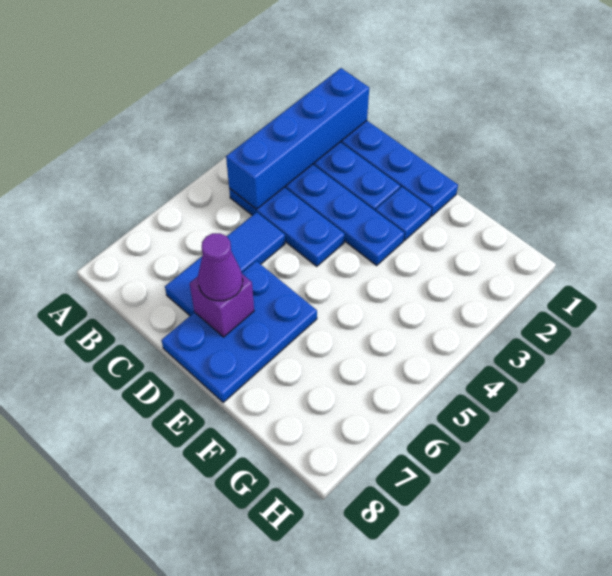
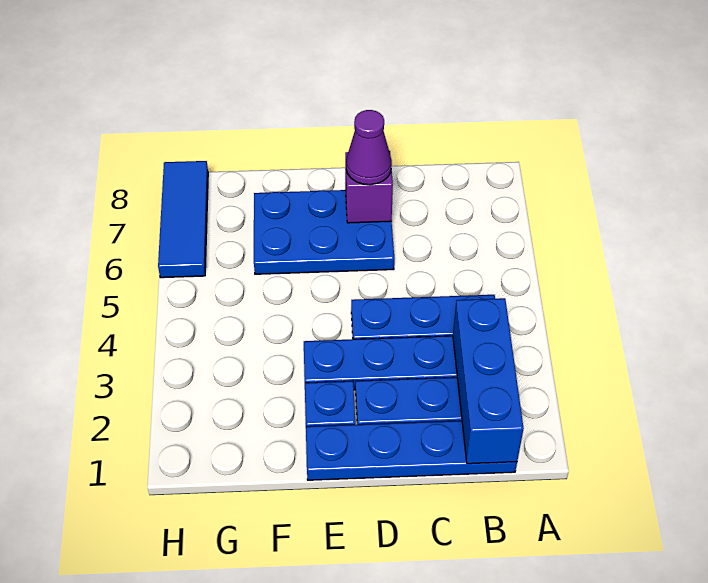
blue brick B1:B4 level 2 -> blue brick B1:B3 level 2
blue tile C5:C7 level 1 -> blue tile H6:H8 level 1
blue plate D6:E8 level 1 -> blue plate D6:F7 level 1

